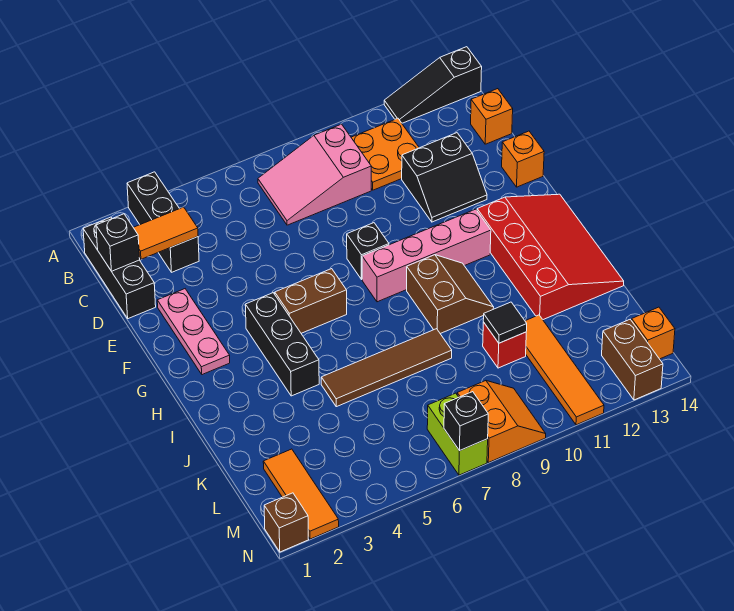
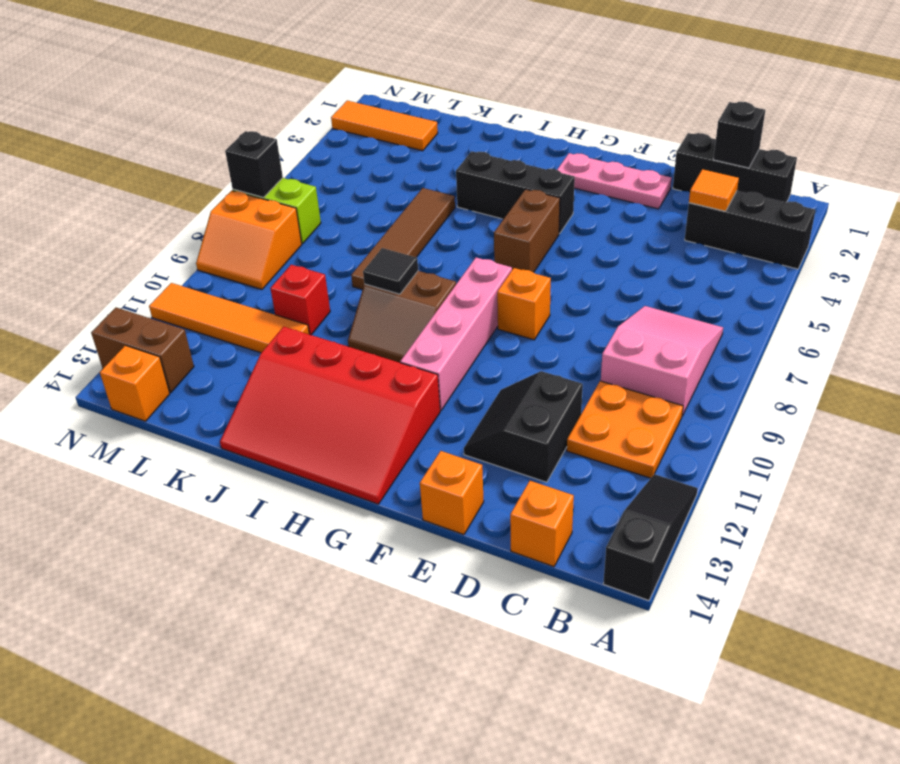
orange tile C2:C3 level 2 -> orange tile C3 level 2
black brick F8 level 1 -> orange brick F8 level 1
black tile K10 level 2 -> black tile I9 level 2
brown brick N1 level 1 -> none

